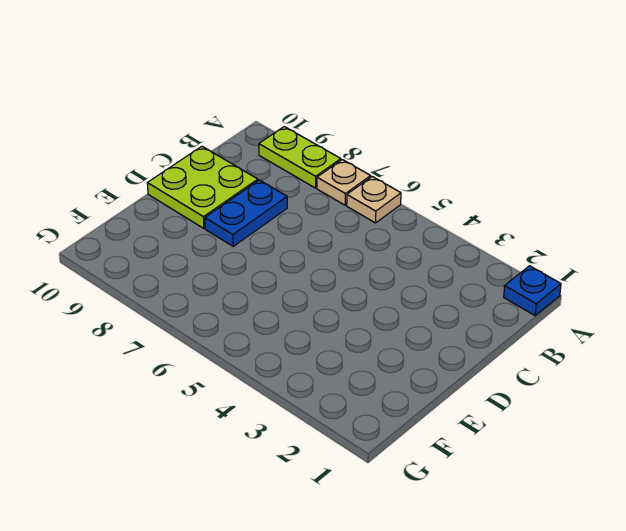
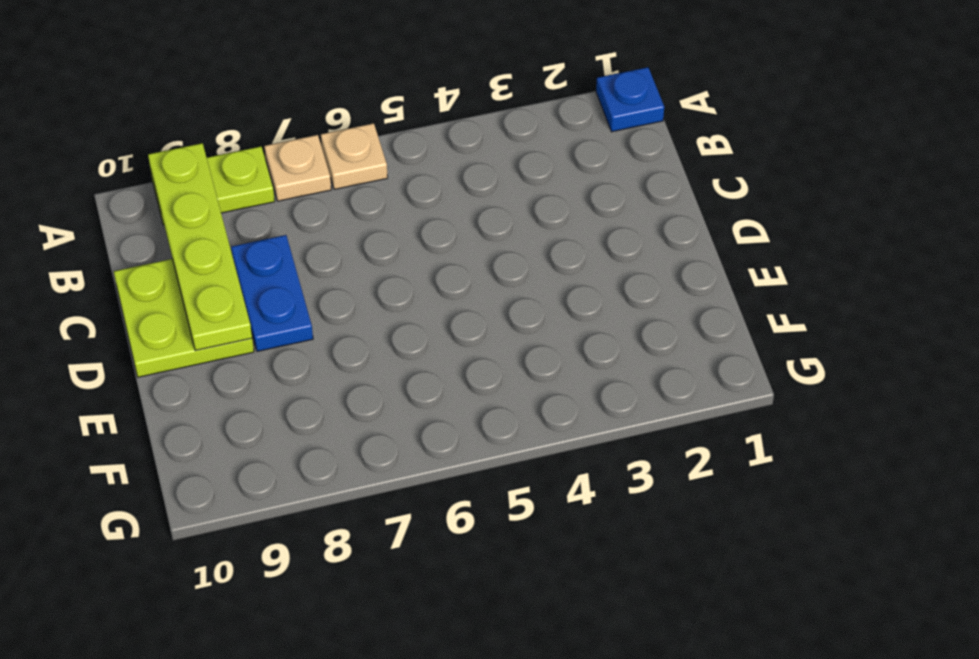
none -> lime plate A9:D9 level 2

